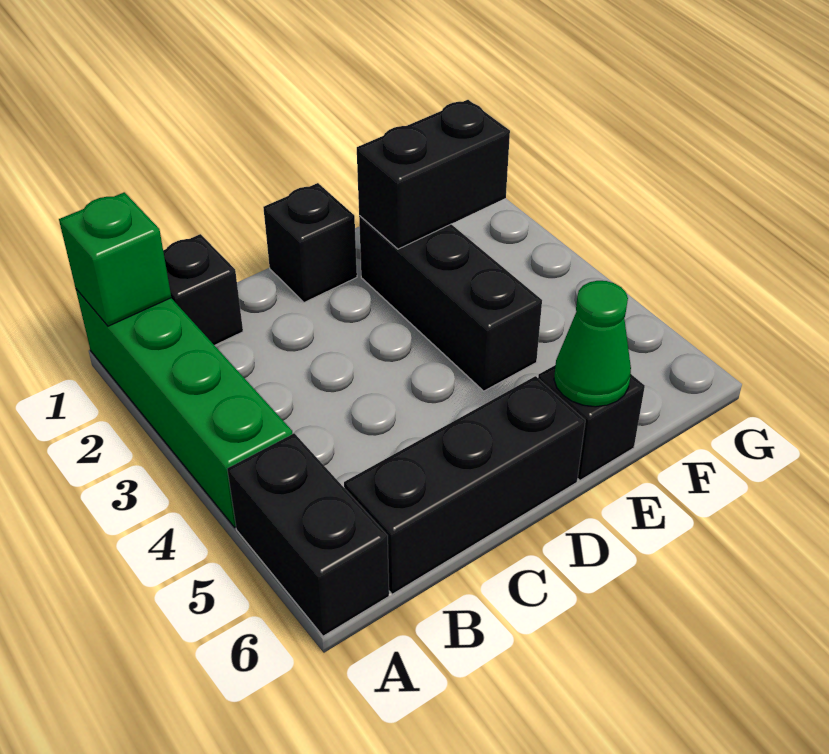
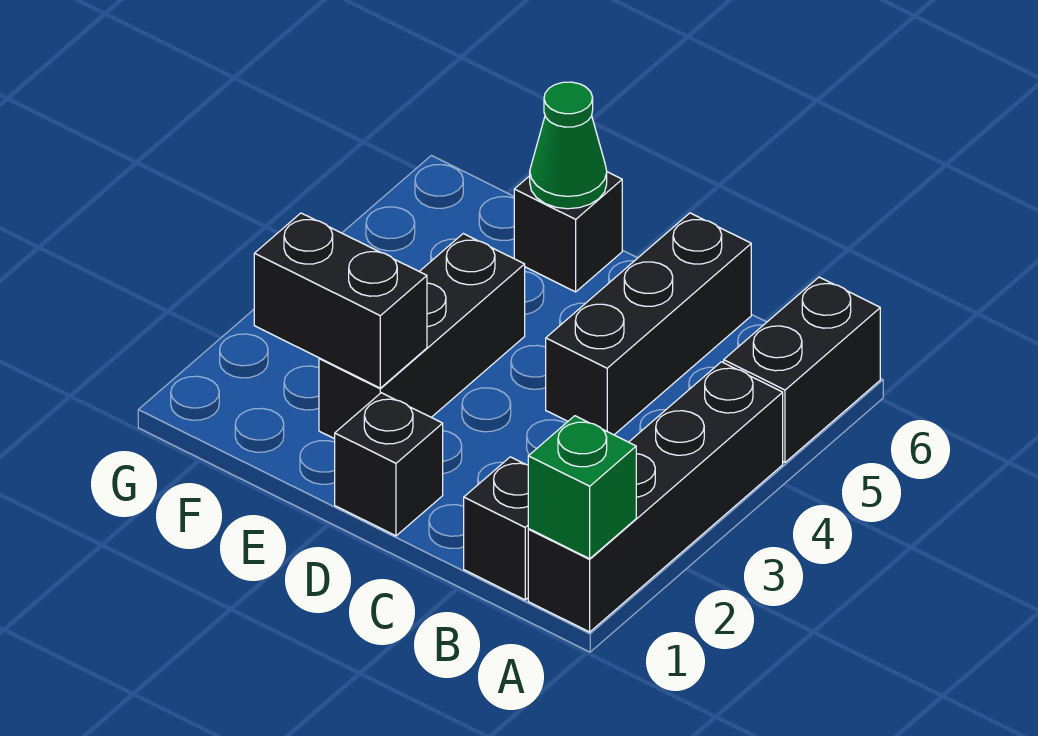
green brick A1:A4 level 1 -> black brick A1:A4 level 1
black brick B6:D6 level 1 -> black brick C4:C6 level 1

